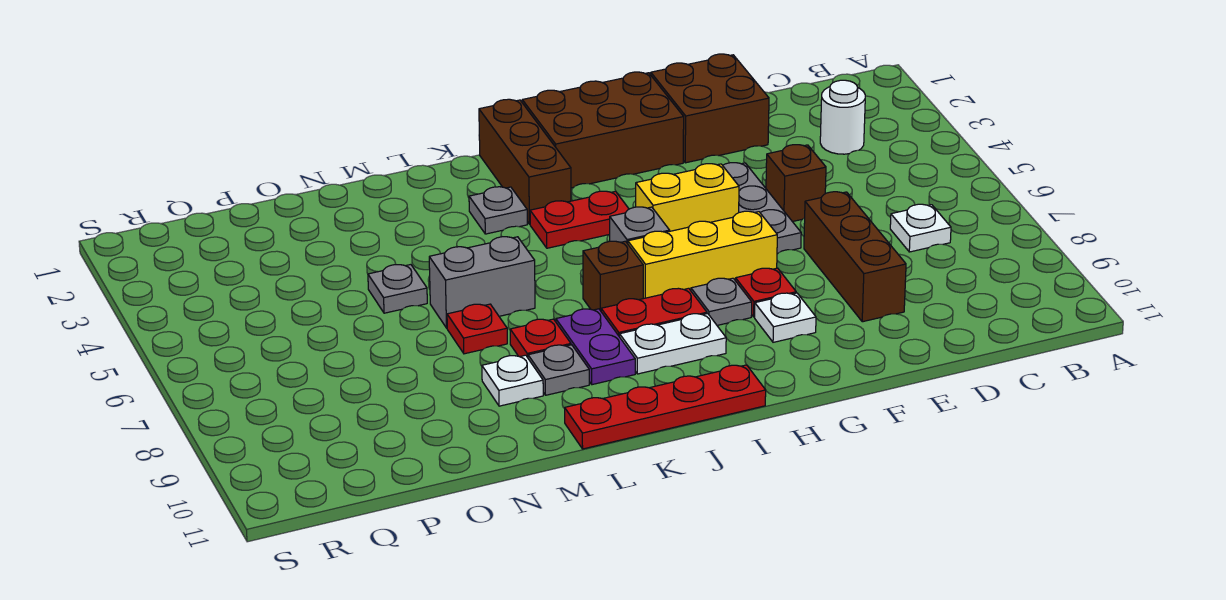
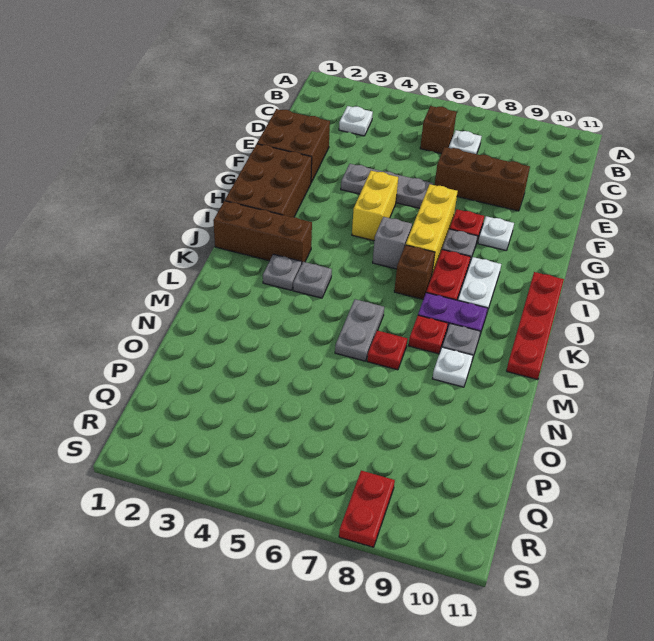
white round brick C3 level 1 -> white plate C3 level 1
brown brick E5 level 1 -> brown brick C6 level 1
red plate I4:J4 level 1 -> red plate R8:S8 level 1
grey brick L6:M6 level 1 -> grey plate L6:M6 level 1
grey plate N5 level 1 -> grey plate K4 level 1

